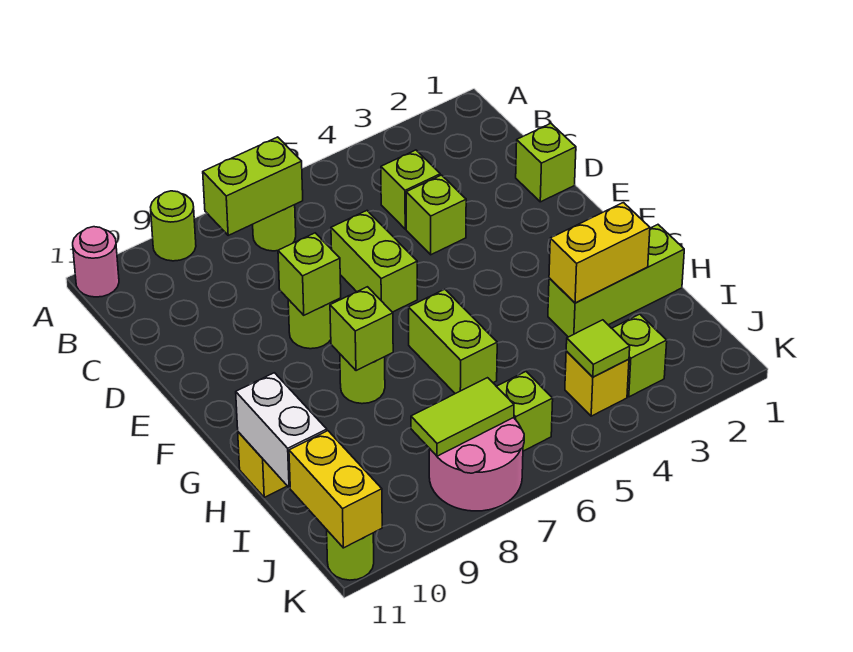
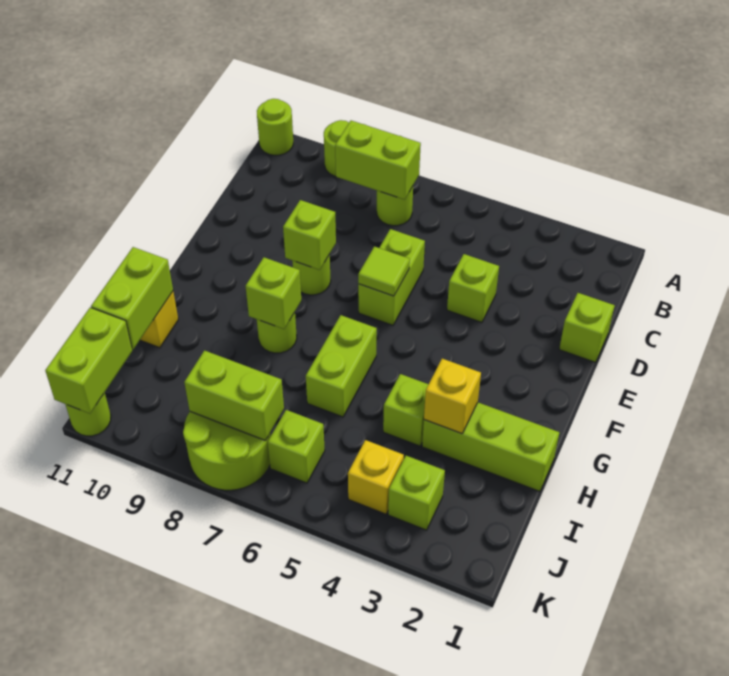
pink round brick A11 level 1 -> lime round brick A11 level 1
lime brick C4 level 1 -> lime brick H4 level 1
yellow brick H2:H3 level 2 -> yellow brick H3 level 2
white brick H11:I11 level 2 -> lime brick H11:I11 level 2
lime tile J4 level 2 -> lime tile E6 level 2
pink round brick J7:K8 level 1 -> lime round brick J7:K8 level 1
lime tile J7:J8 level 2 -> lime brick J7:J8 level 2
yellow brick J11:K11 level 2 -> lime brick J11:K11 level 2

